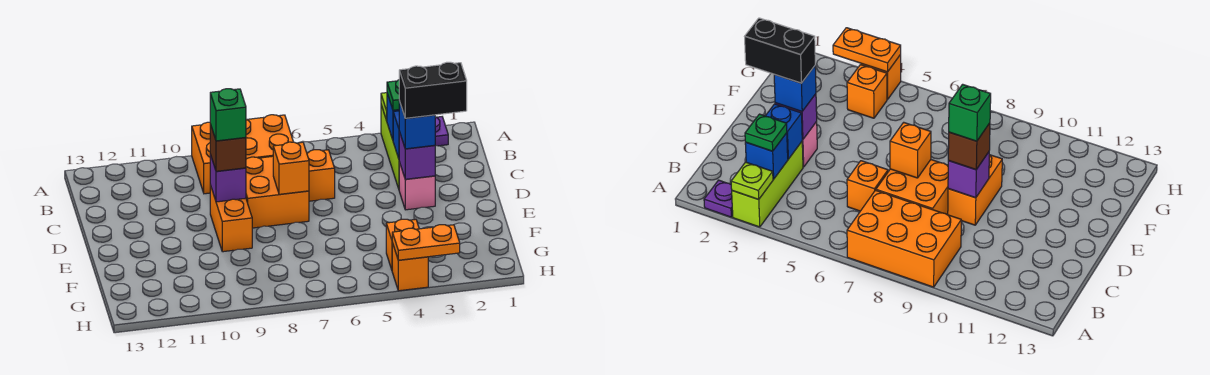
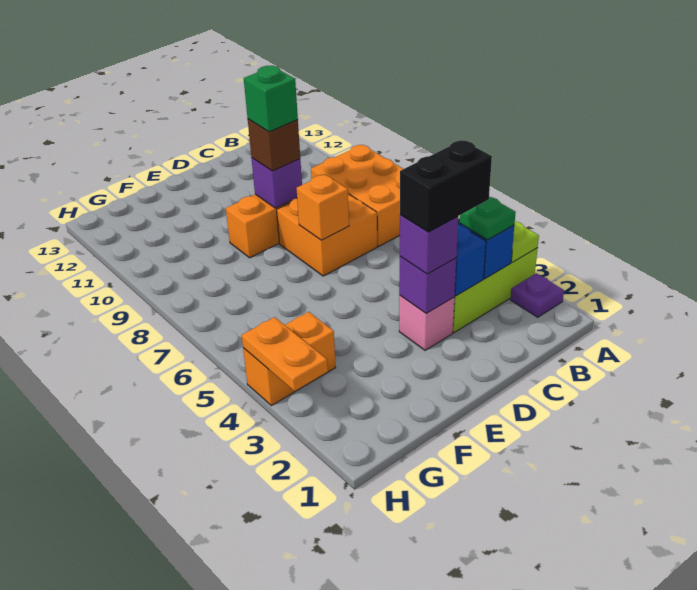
orange brick C6 level 1 -> none
black brick D2:D3 level 4 -> black brick C3:D3 level 4
blue brick D3 level 3 -> purple brick D3 level 3

